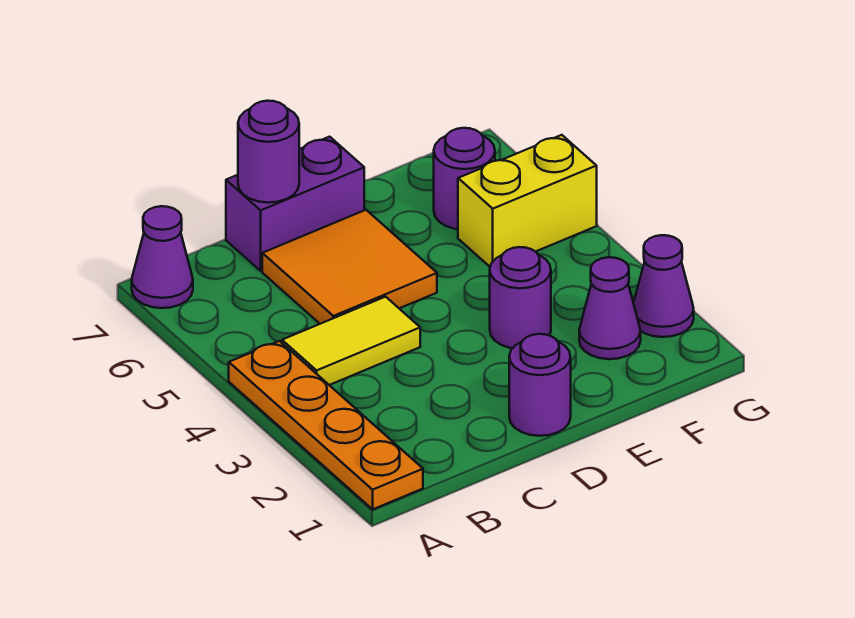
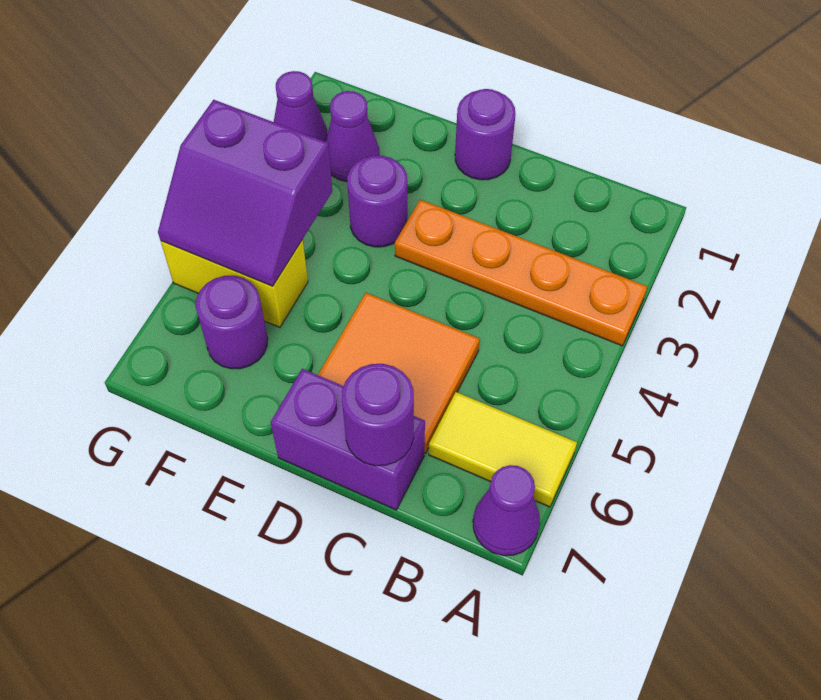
orange plate A1:A4 level 1 -> orange plate A3:D3 level 1
yellow tile B4:C4 level 1 -> yellow tile A6:B6 level 1
none -> purple slope F4:G5 level 2 top 4

